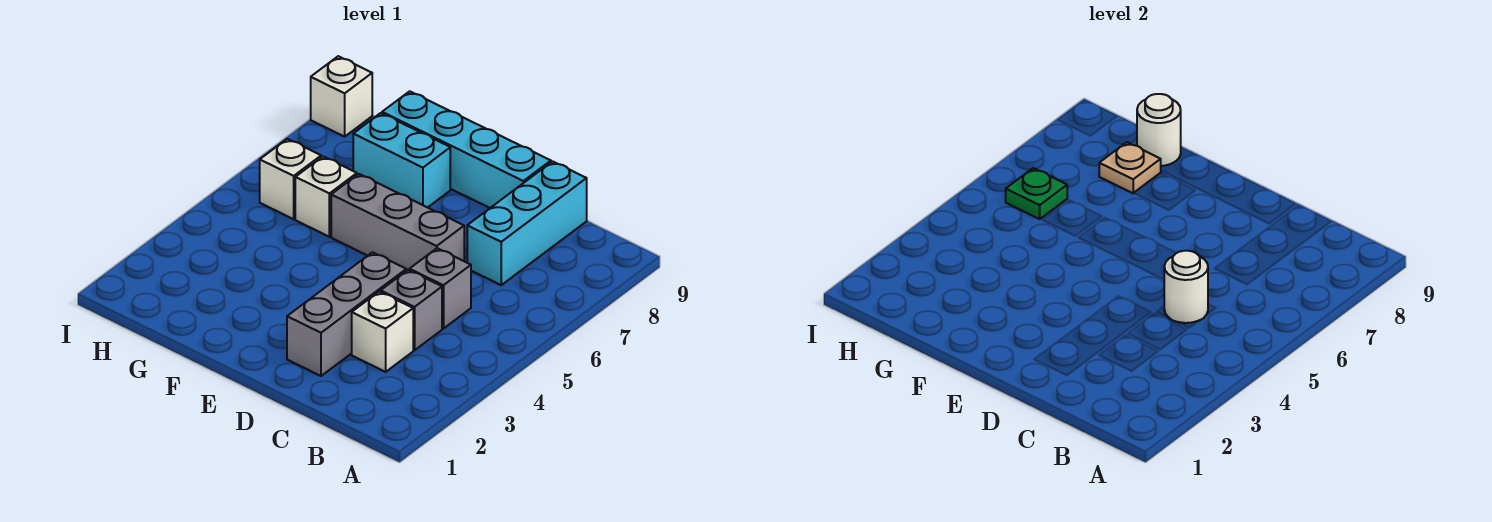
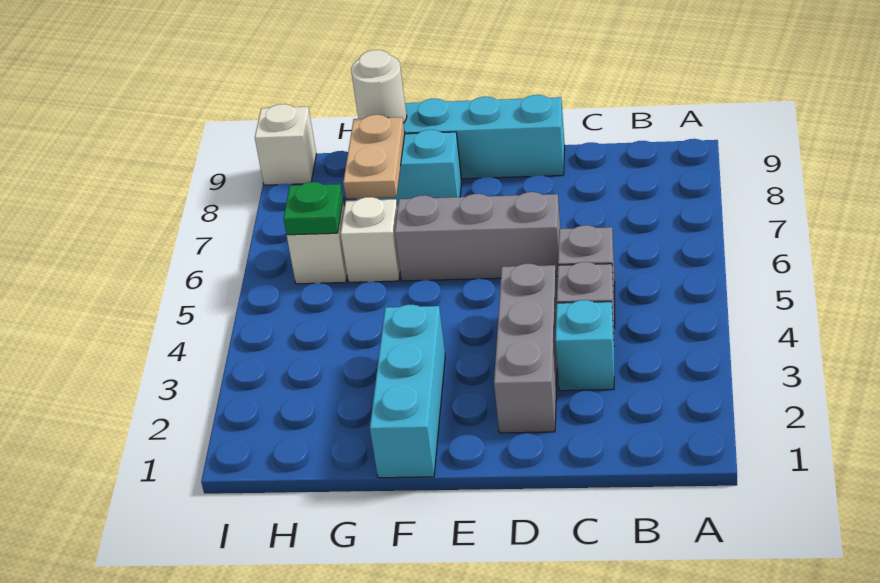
white brick C3 level 1 -> cyan brick C3 level 1
white round brick C5 level 2 -> none
cyan brick C7:C9 level 1 -> cyan brick F1:F3 level 1
tan plate G8 level 2 -> tan plate G7:G8 level 2

